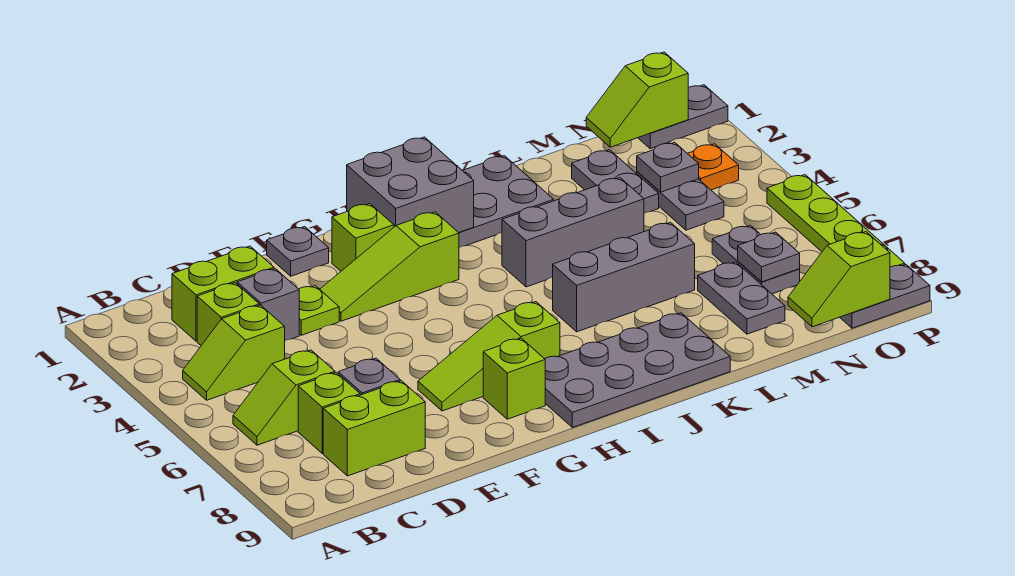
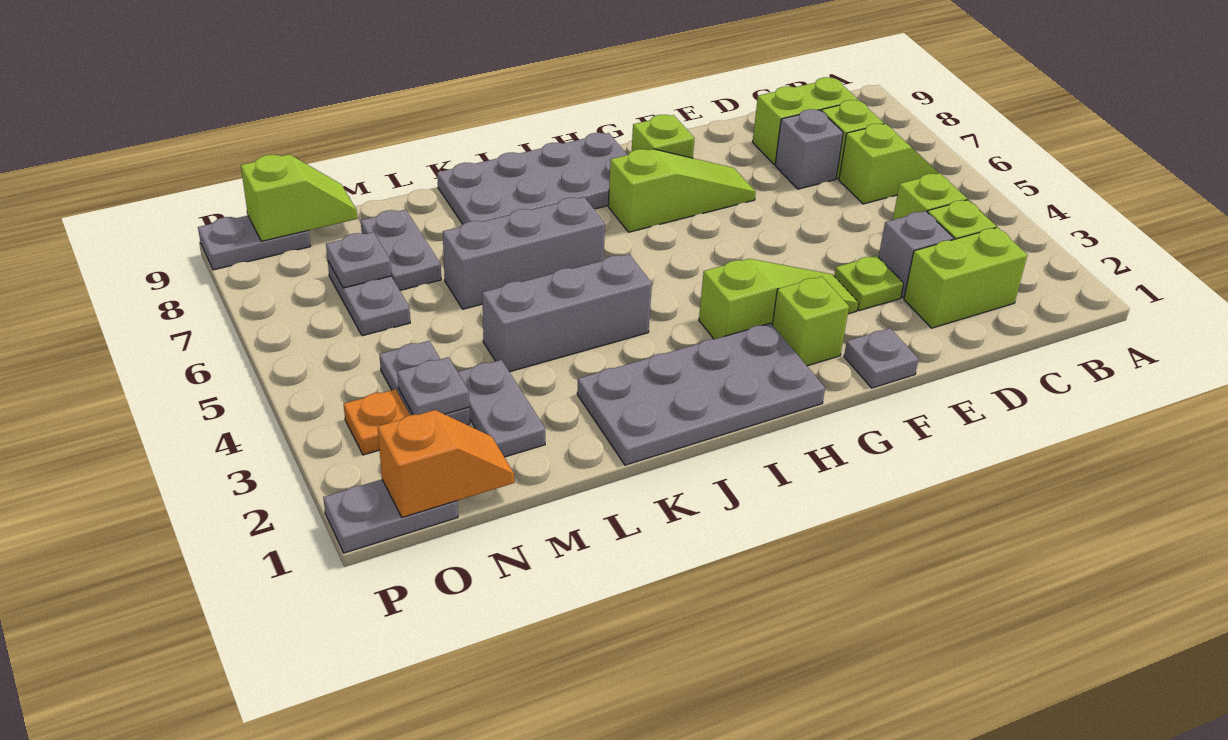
grey brick H1:I2 level 2 -> none
lime slope N1:O1 level 2 top O -> orange slope N1:O1 level 2 top O
lime plate P5:P8 level 1 -> none

